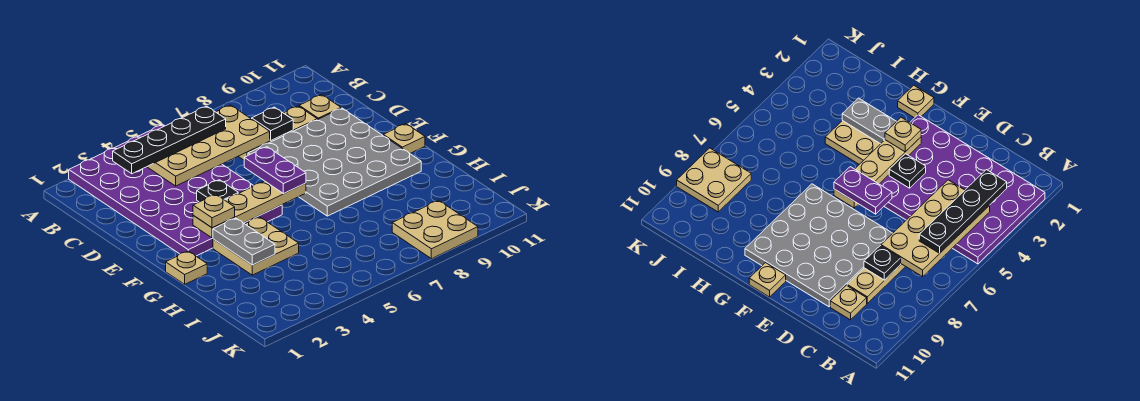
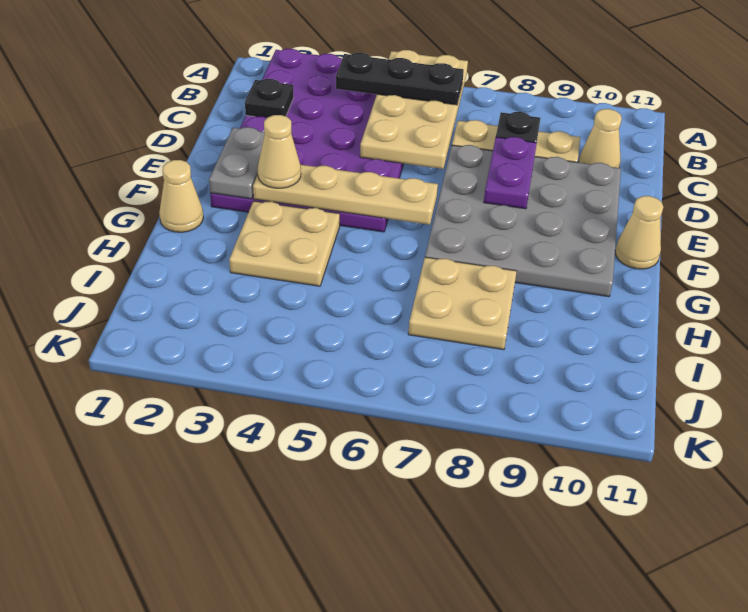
black plate B3:B6 level 3 -> black plate B4:B6 level 3
tan plate B4:C7 level 2 -> tan plate A5:D6 level 2
tan plate C10 level 1 -> tan cone C10 level 1
black plate E4 level 2 -> black plate C2 level 2
purple plate E6:F6 level 3 -> purple plate D8:E8 level 2
tan plate F3 level 3 -> tan cone F3 level 3
tan plate F11 level 1 -> tan cone F11 level 1
tan plate G1 level 1 -> tan cone G1 level 1
grey plate G3:H3 level 2 -> grey plate E2:F2 level 2
tan plate J8:K9 level 1 -> tan plate H7:I8 level 1

